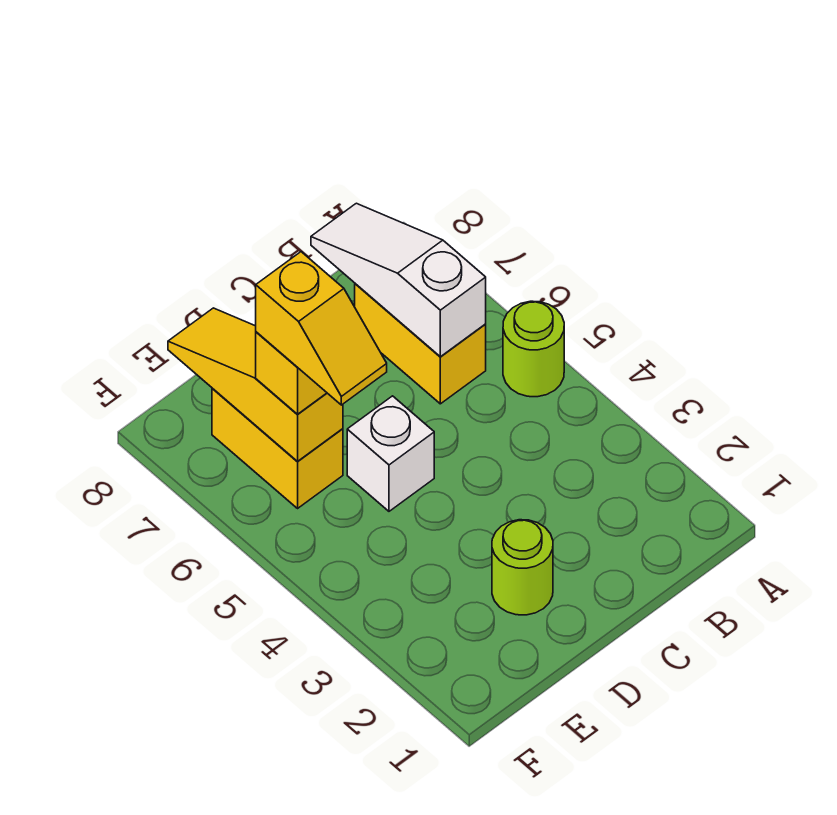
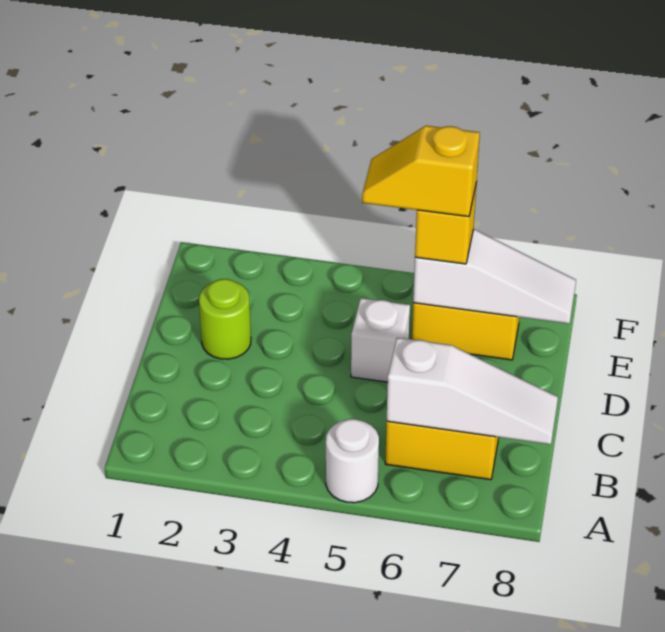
lime round brick A5 level 1 -> white round brick A5 level 1
yellow slope E6:E8 level 2 top 6 -> white slope E6:E8 level 2 top 6

